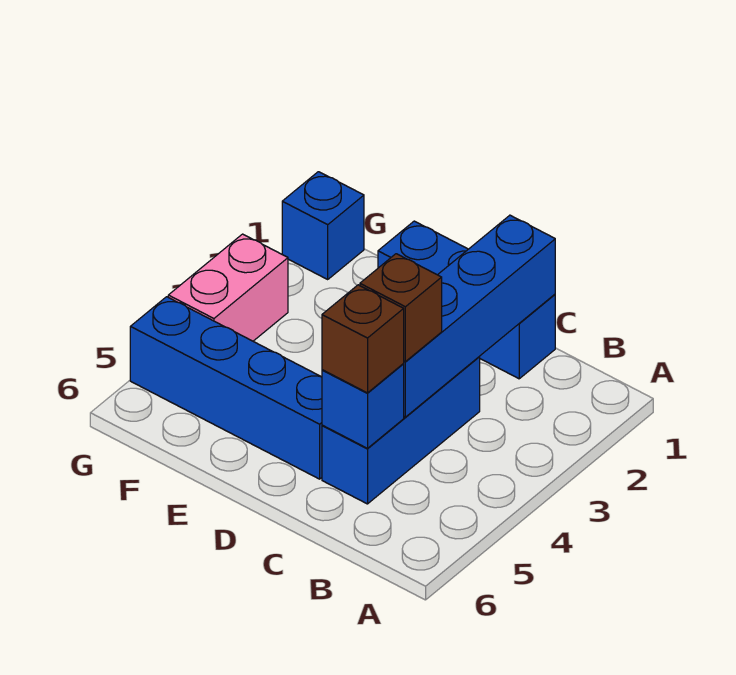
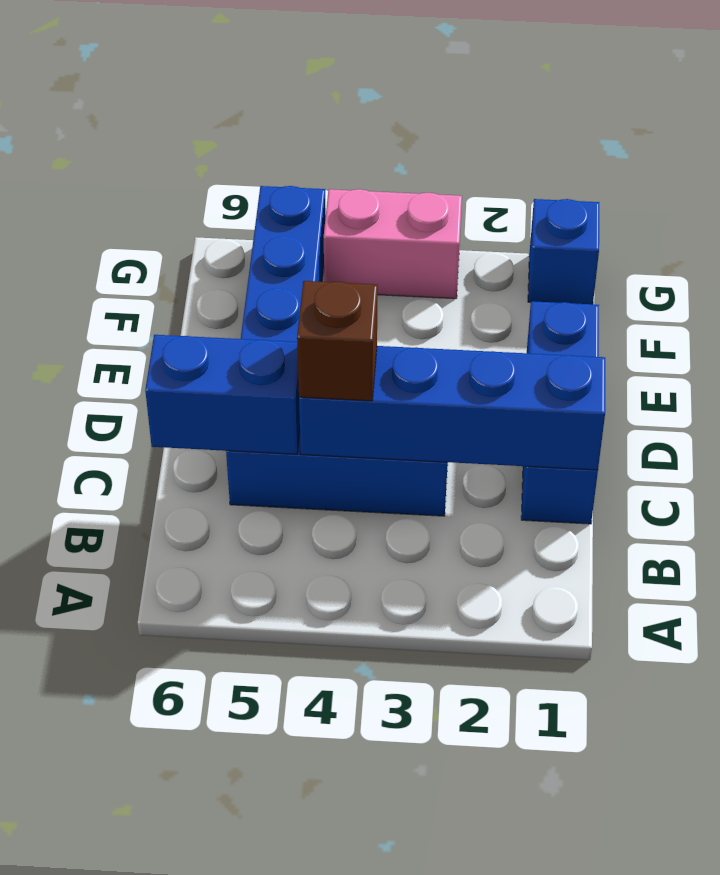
blue brick C5 level 2 -> blue brick C5:C6 level 2
brown brick C5 level 3 -> none

